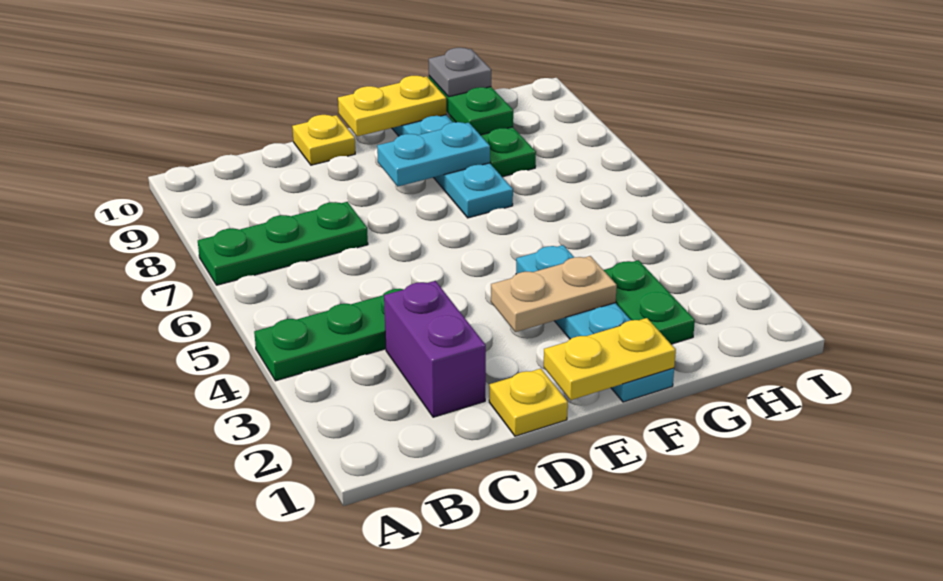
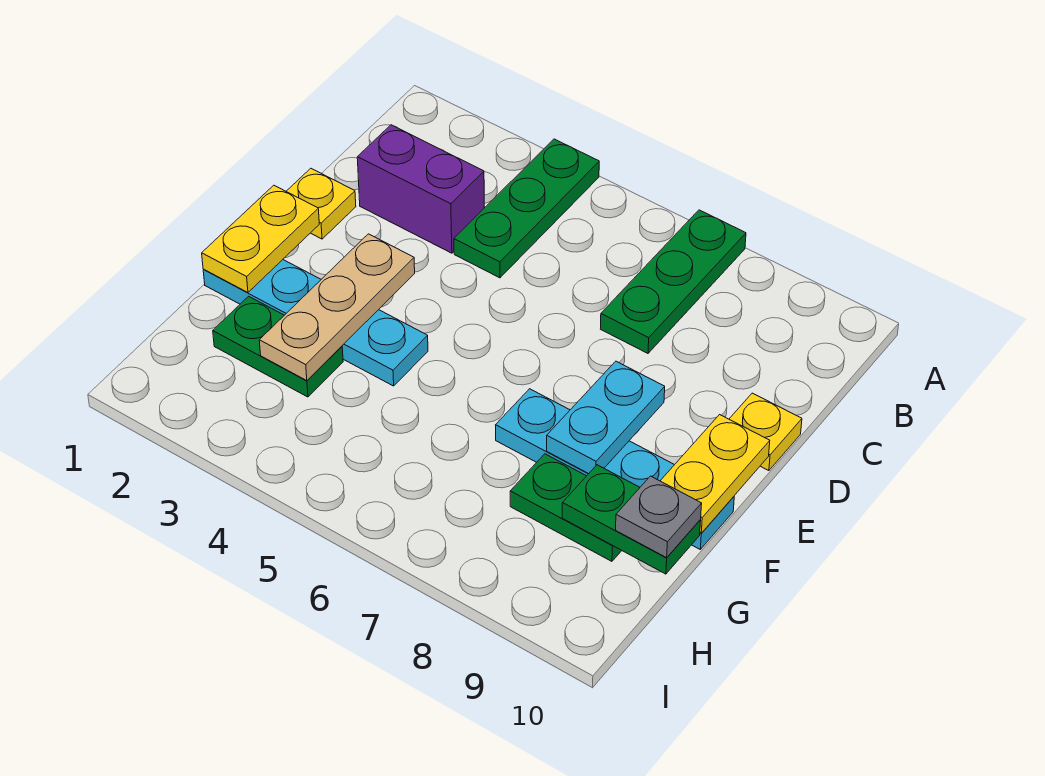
tan plate E3:F3 level 2 -> tan plate E3:G3 level 2

